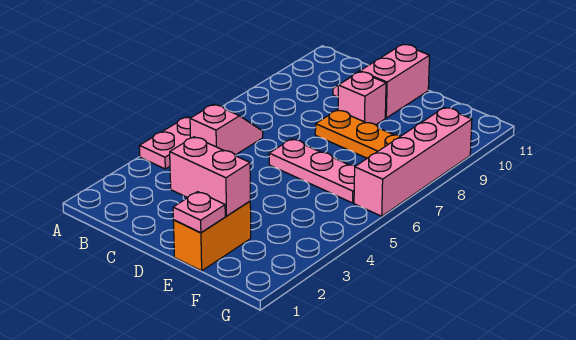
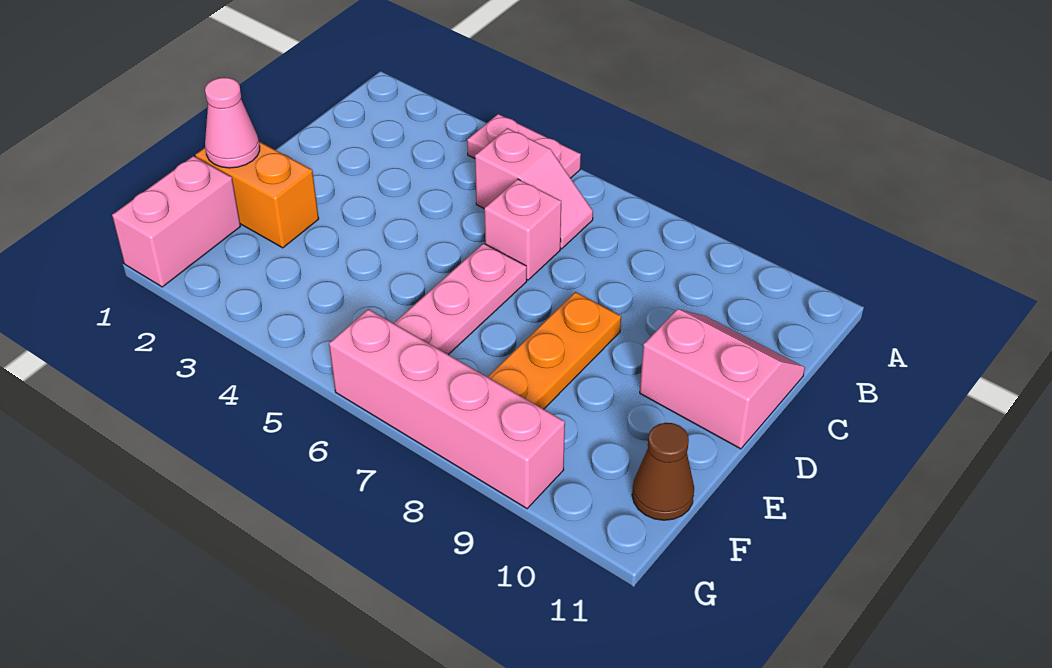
pink brick D2:E2 level 2 -> pink brick F1:G1 level 1
pink brick D9 level 1 -> pink brick C6 level 1
pink plate E1 level 2 -> pink cone E1 level 2
none -> brown cone F11 level 1

